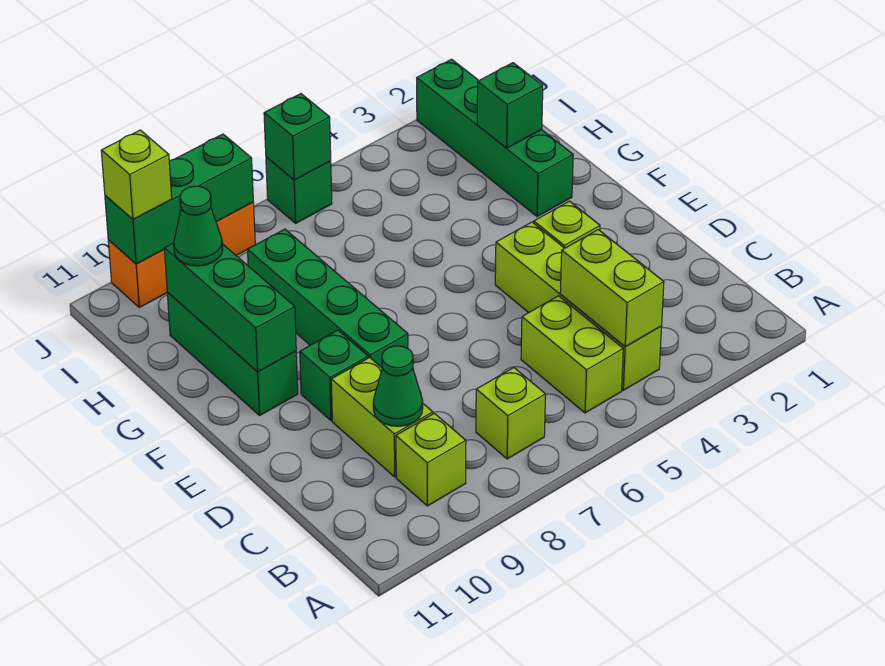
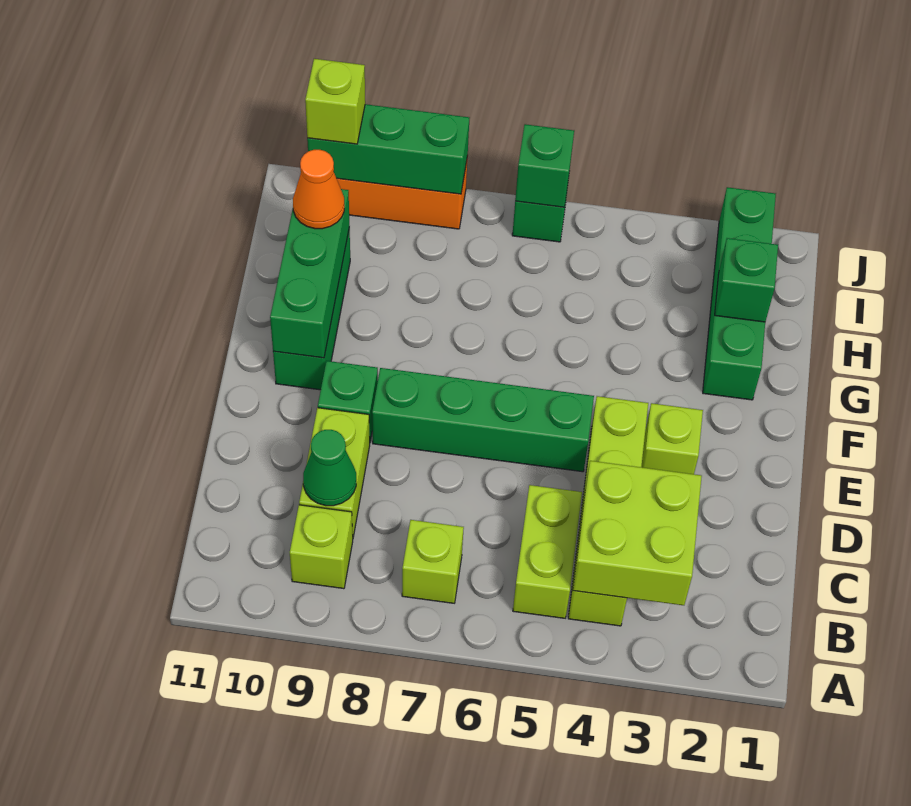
lime brick B4:C4 level 2 -> lime brick B3:C4 level 2
green brick E8:H8 level 1 -> green brick E5:E8 level 1
green cone H10 level 3 -> orange cone H10 level 3

